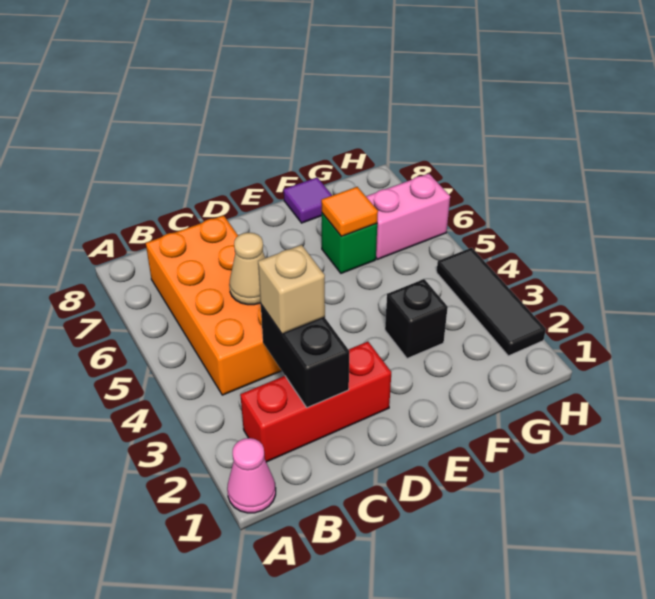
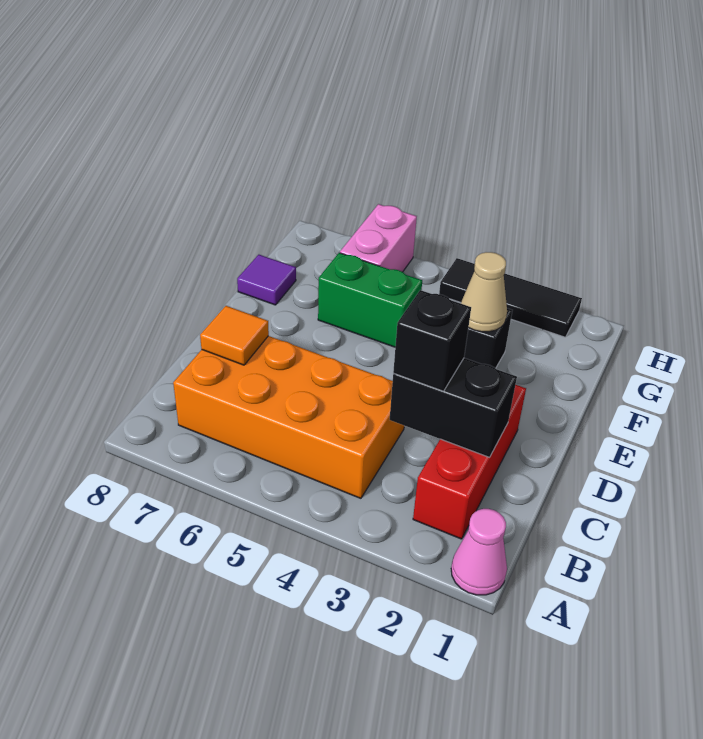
tan brick C3 level 3 -> black brick C3 level 3
tan cone C5 level 2 -> tan cone F3 level 2
green brick F6 level 1 -> green brick F5:F6 level 1
orange tile F6 level 2 -> orange tile C7 level 2

